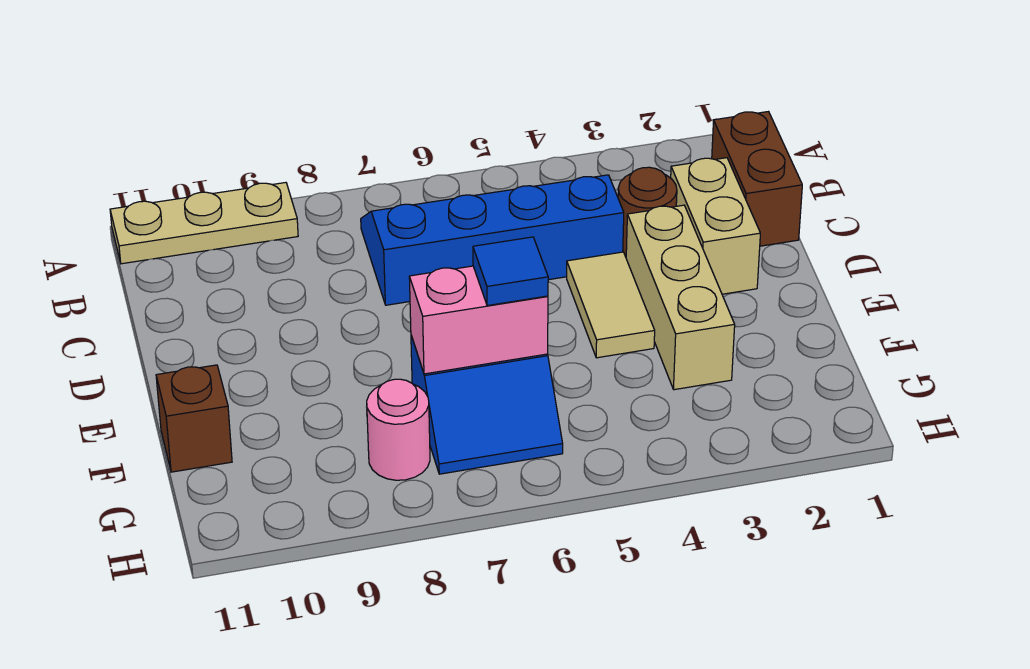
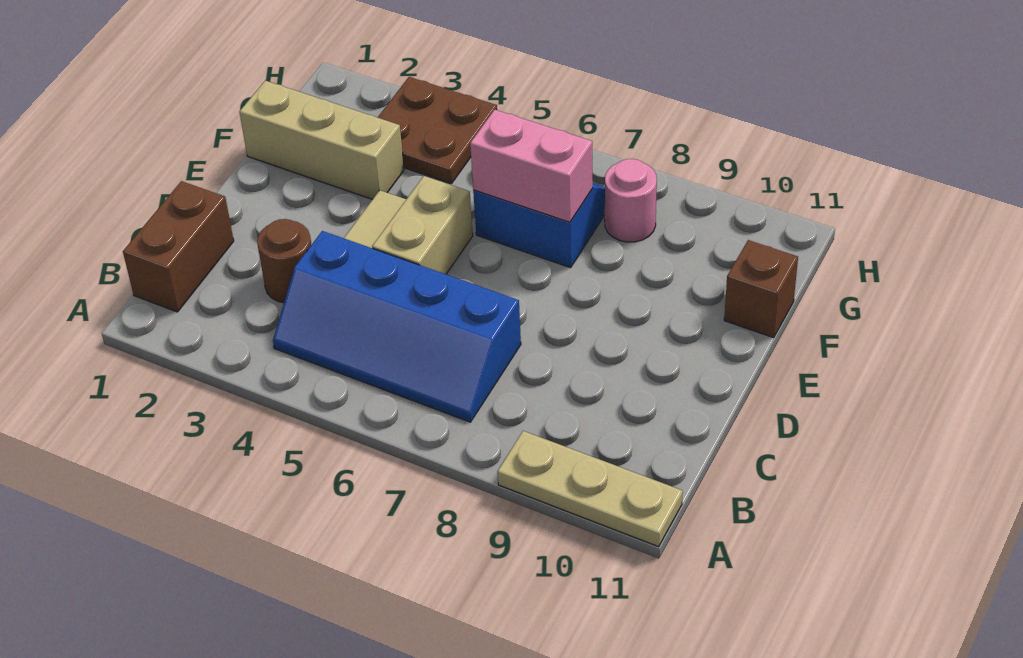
tan brick C2:D2 level 1 -> tan brick D5:E5 level 1
tan brick D3:F3 level 1 -> tan brick F1:F3 level 1
blue tile F6 level 3 -> none
none -> brown plate G3:H4 level 1

